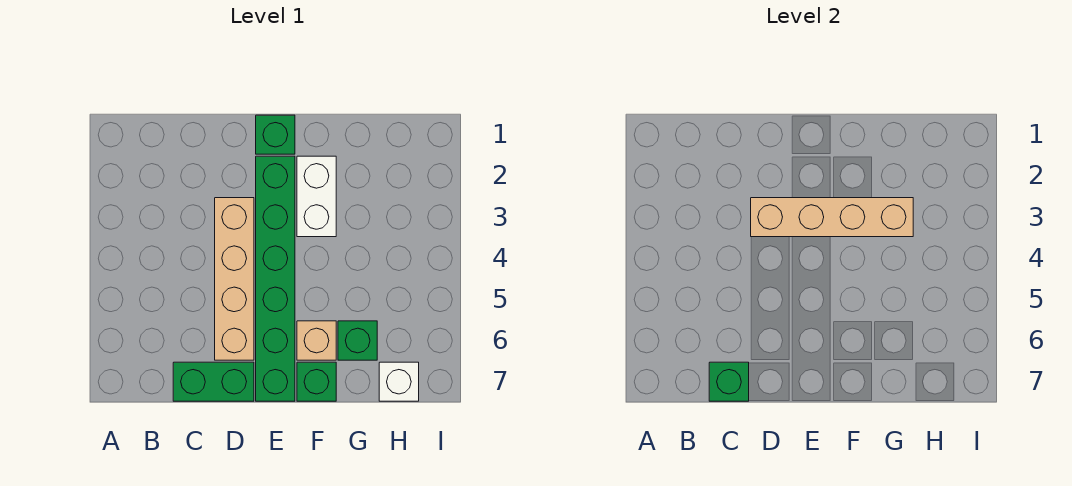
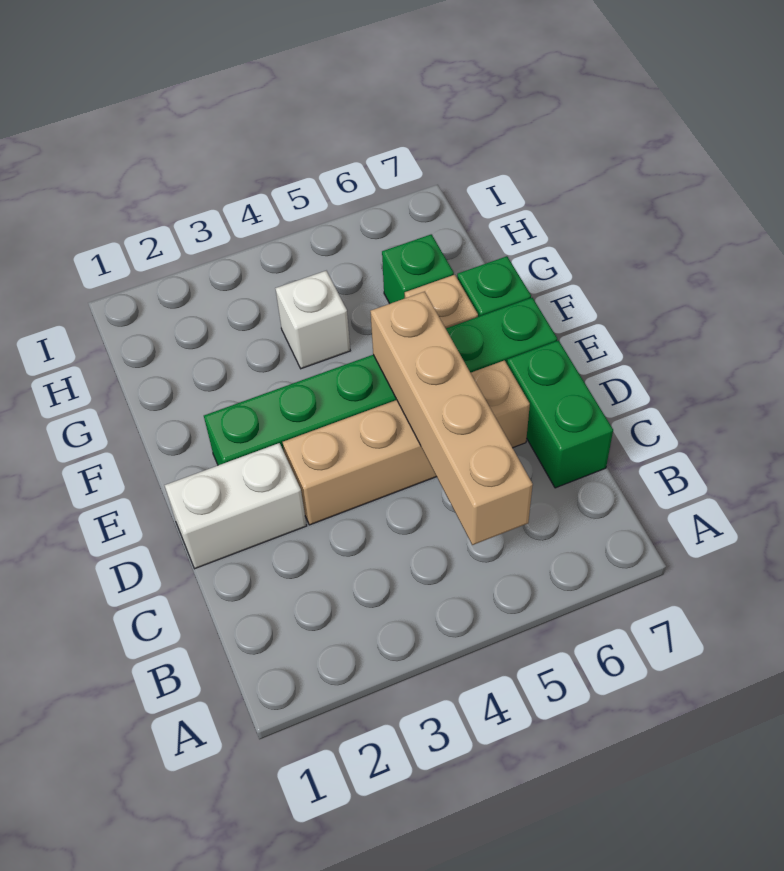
green brick C7 level 2 -> none
tan brick D3:G3 level 2 -> tan brick B5:E5 level 2
green brick E1 level 1 -> none
white brick F2:F3 level 1 -> white brick D1:D2 level 1
white brick H7 level 1 -> white brick G4 level 1

